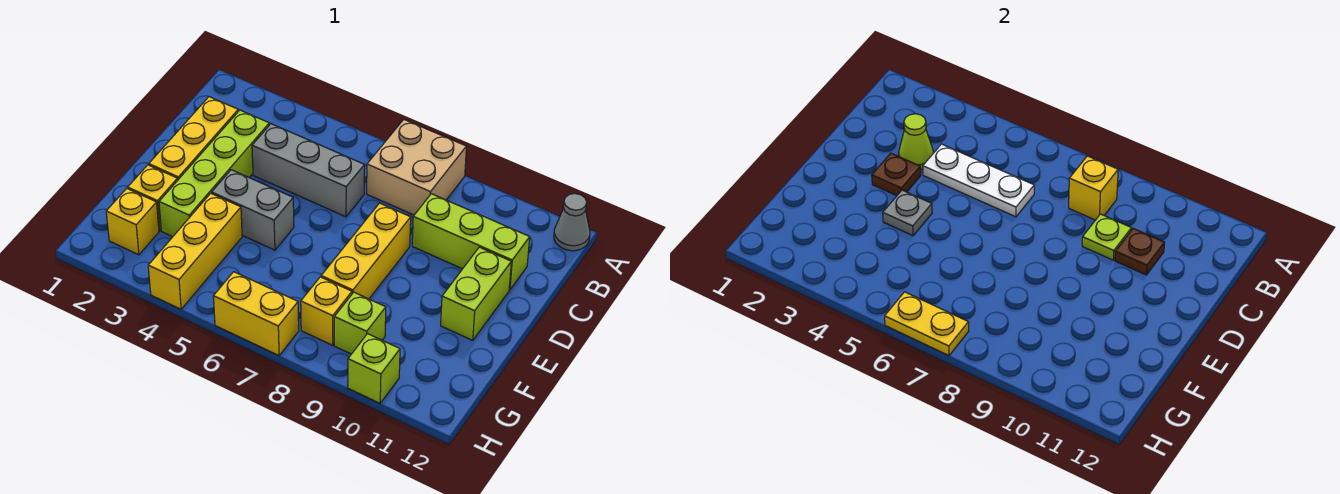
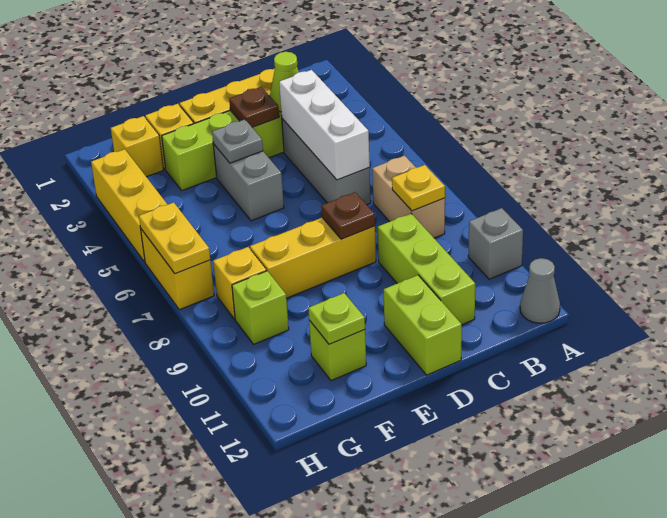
tan brick A7:B8 level 1 -> tan brick B7:B8 level 1
none -> grey brick A10 level 1
yellow brick B8 level 2 -> yellow plate B8 level 2
white plate C4:C6 level 2 -> white brick C4:C6 level 2
lime plate C9 level 2 -> lime plate F11 level 2
brown plate C10 level 2 -> brown plate D8 level 2
lime brick D11:E11 level 1 -> lime brick D11:D12 level 1
yellow brick F4:H4 level 1 -> yellow brick H3:H5 level 1
lime brick H10 level 1 -> lime brick F11 level 1

